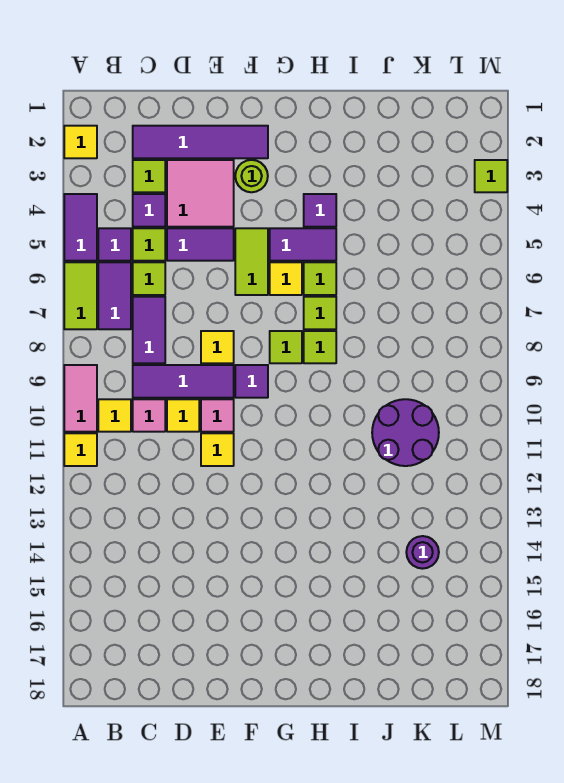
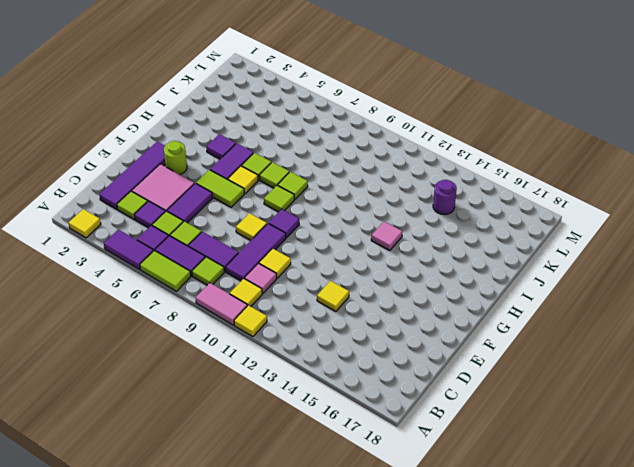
pink tile E10 level 1 -> pink tile H13 level 1
yellow tile E11 level 1 -> yellow tile D13 level 1
purple round brick J10:K11 level 1 -> none
lime tile M3 level 1 -> lime tile B8 level 1

